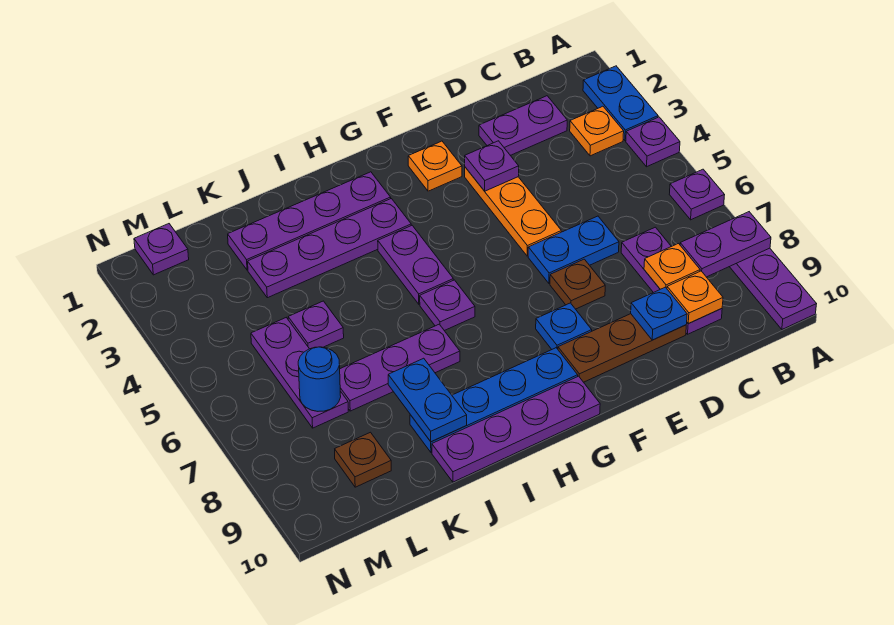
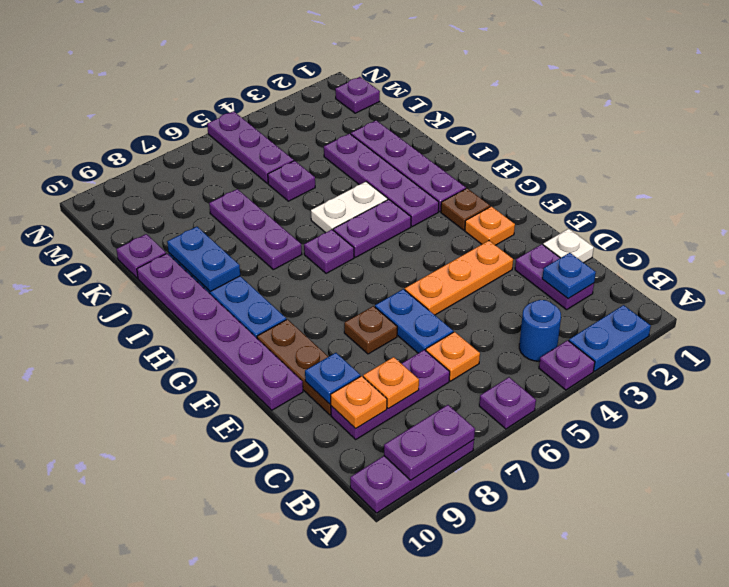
purple plate A8:B8 level 2 -> purple plate A8:A9 level 2
orange plate B3 level 1 -> orange plate C6 level 1
none -> white plate D1 level 1
purple plate E3 level 2 -> purple plate K10 level 1
blue plate F8 level 1 -> blue plate C2 level 2
purple plate G10:J10 level 1 -> purple plate E10:J10 level 1
none -> white plate I4:I5 level 1
blue plate J8:J9 level 2 -> blue plate I9:J9 level 2
purple plate L5:L7 level 1 -> purple plate L5:N5 level 1
blue round brick L7 level 2 -> blue round brick B4 level 1
brown plate L9 level 1 -> brown plate G2 level 1

